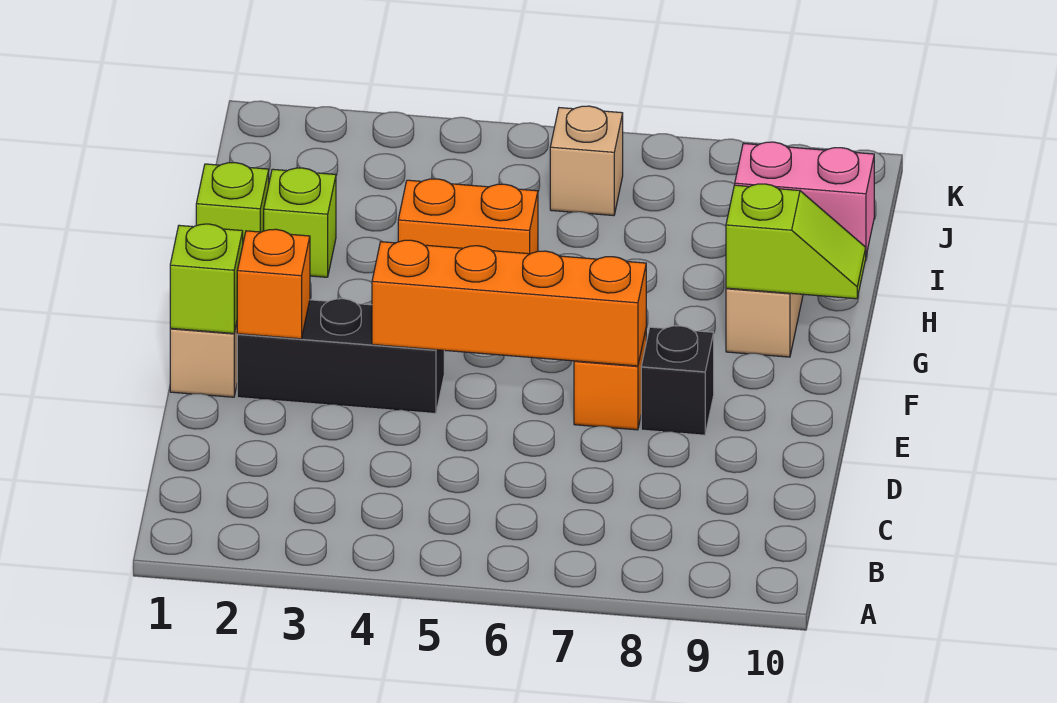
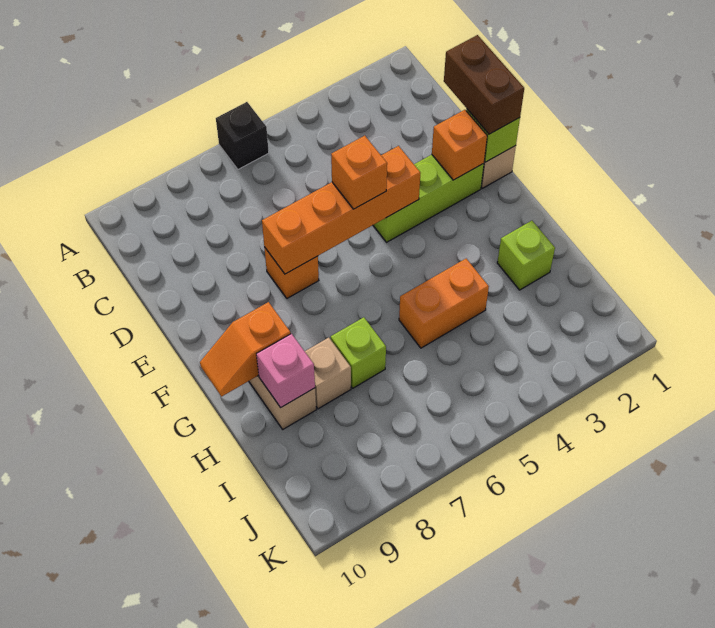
none -> brown brick D1:E1 level 3
black brick E2:E4 level 1 -> lime brick E2:E4 level 1
none -> orange brick E5 level 3
black brick E8 level 1 -> black brick A6 level 1
lime slope G9:G10 level 2 top 9 -> orange slope G9:G10 level 2 top 9
lime brick H1 level 1 -> lime brick H7 level 1
pink brick H9:H10 level 2 -> pink brick H9 level 2
tan brick J6 level 1 -> tan brick H8 level 1

